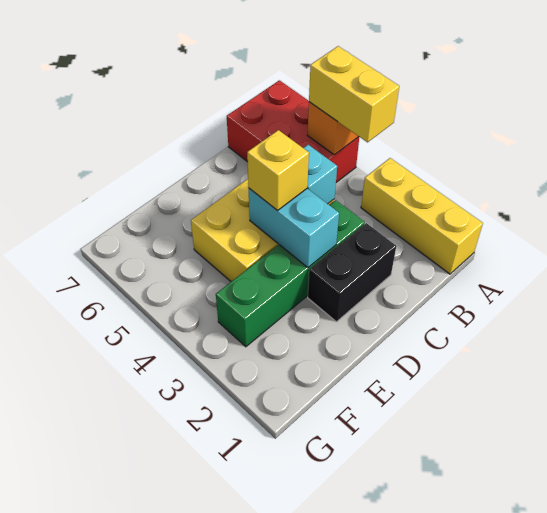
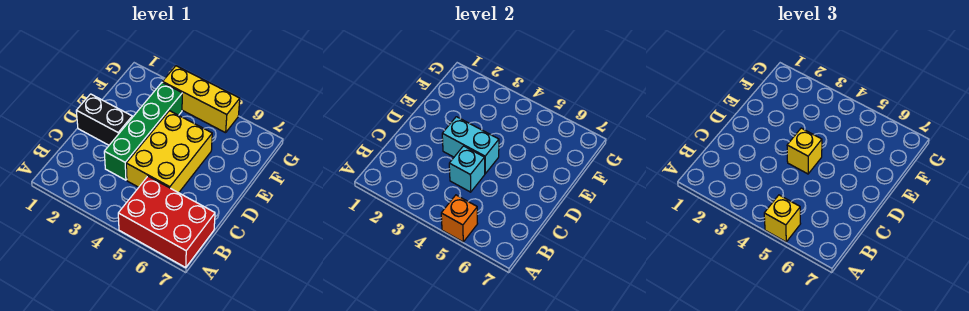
yellow brick A1:A3 level 1 -> yellow brick G3:G5 level 1
yellow brick A4:A5 level 3 -> yellow brick A5 level 3
black brick C2:D2 level 1 -> black brick D1:D2 level 1

